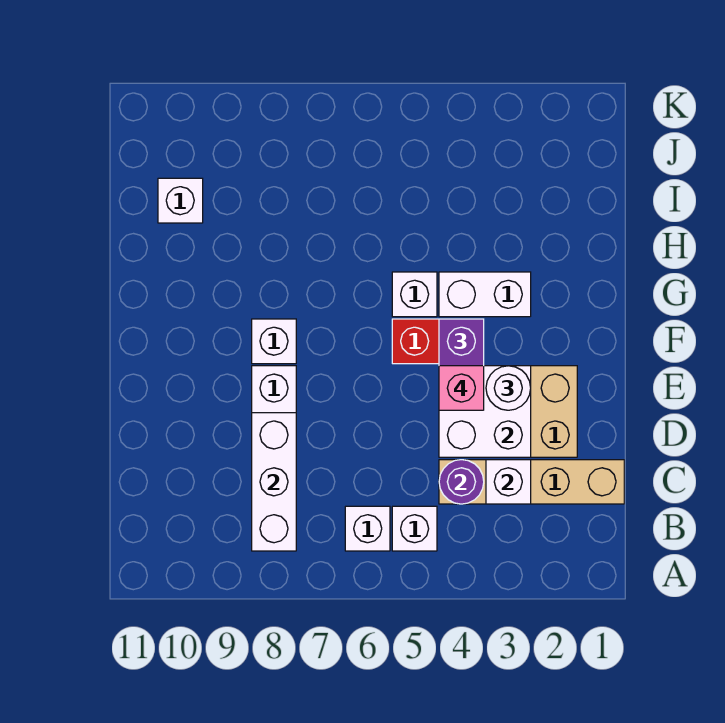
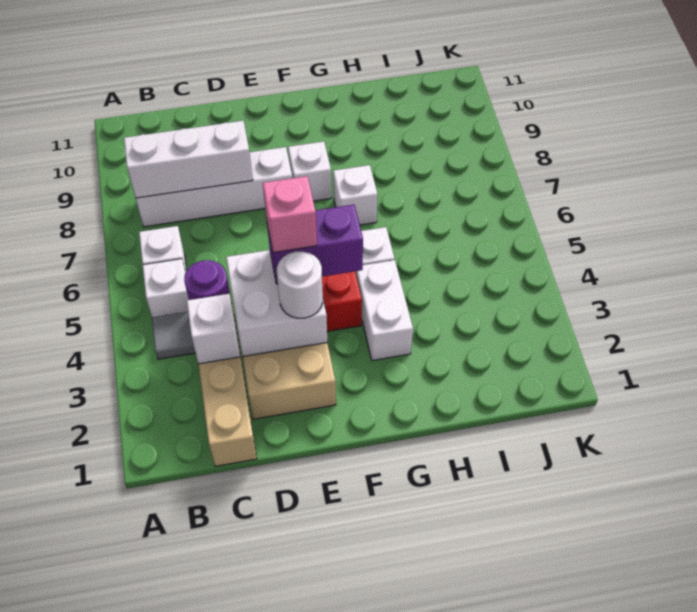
none -> grey tile B4 level 1
white brick I10 level 1 -> white brick G7 level 1

